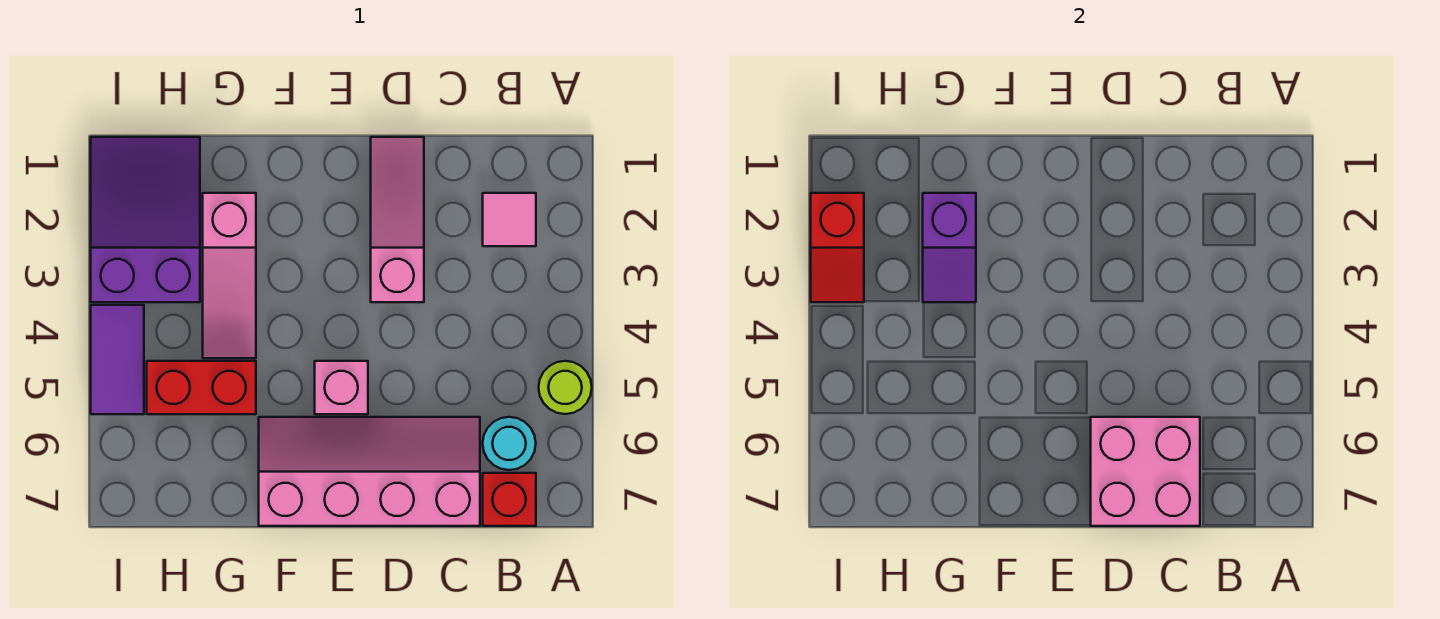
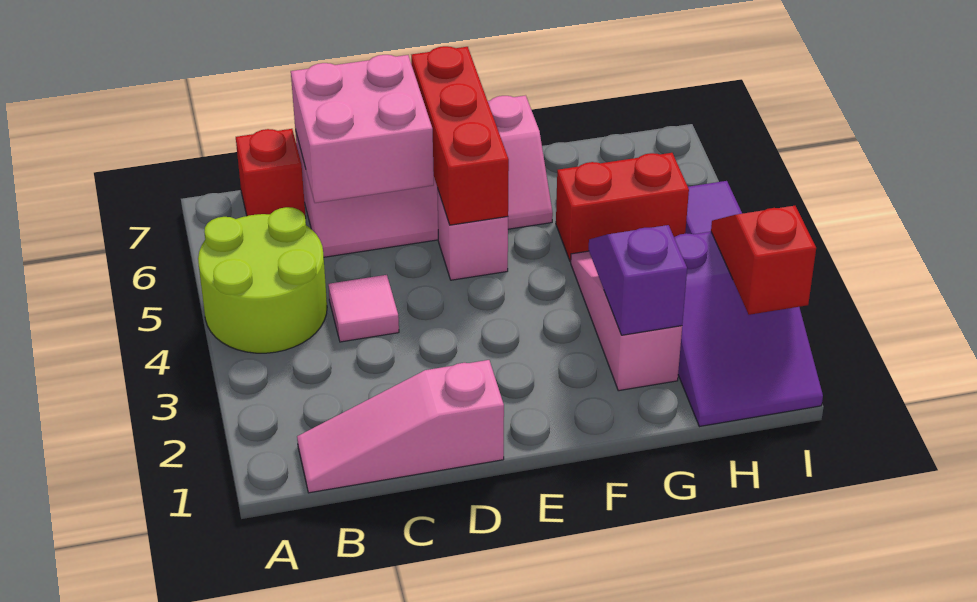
lime round brick A5 level 1 -> lime round brick A4:B5 level 1
pink tile B2 level 1 -> pink tile C4 level 1
cyan round brick B6 level 1 -> none
pink slope D1:D3 level 1 top 3 -> pink slope B1:D1 level 1 top D
none -> red brick E5:E7 level 2

